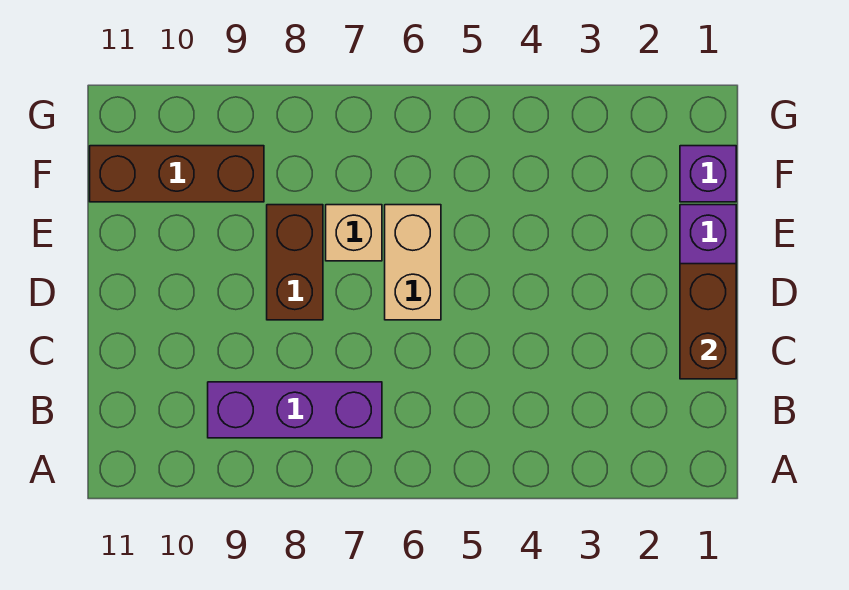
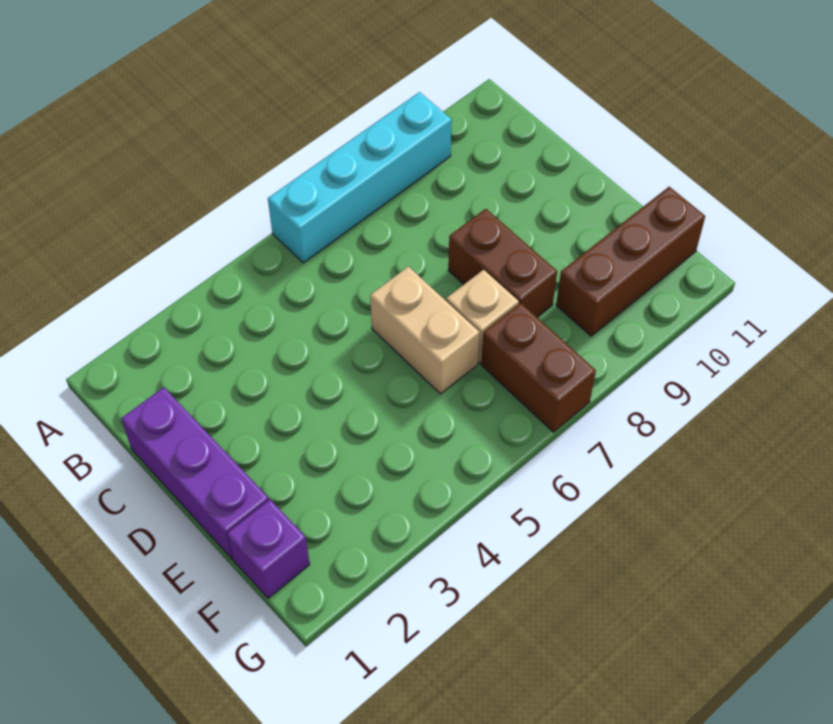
none -> cyan brick A6:A9 level 1
purple brick B7:B9 level 1 -> none
brown brick C1:D1 level 2 -> brown brick F7:G7 level 1

